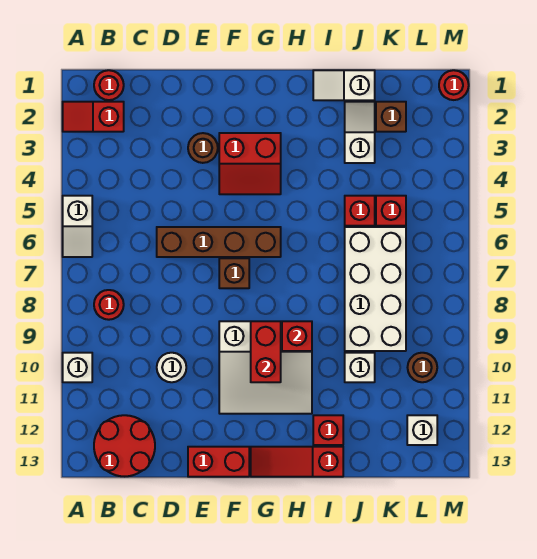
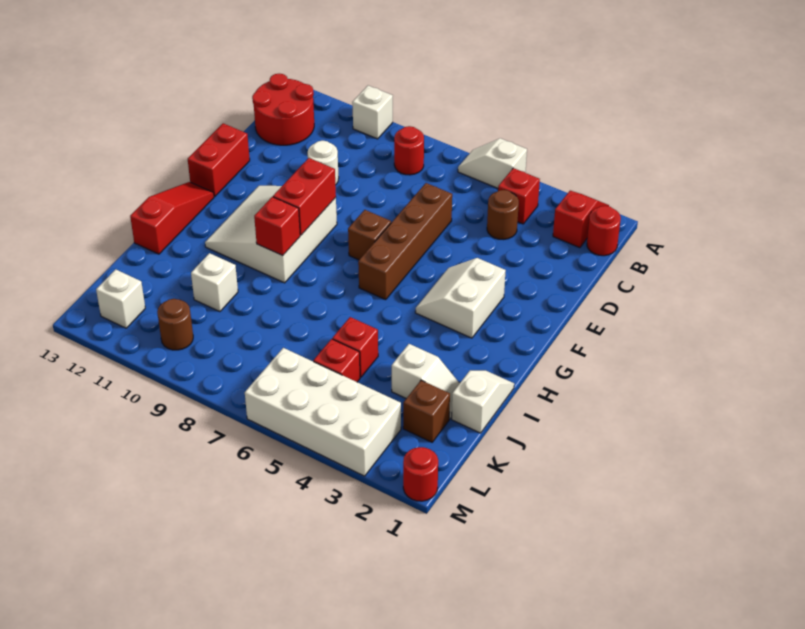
brown round brick E3 level 1 -> brown round brick C4 level 1
red slope F3:G4 level 1 top 3 -> white slope F3:G4 level 1 top 3
red brick G9:G10 level 2 -> red brick F9:G9 level 2
red brick I12 level 1 -> red brick B4 level 1
white brick J6:K9 level 1 -> white brick L3:M6 level 1

